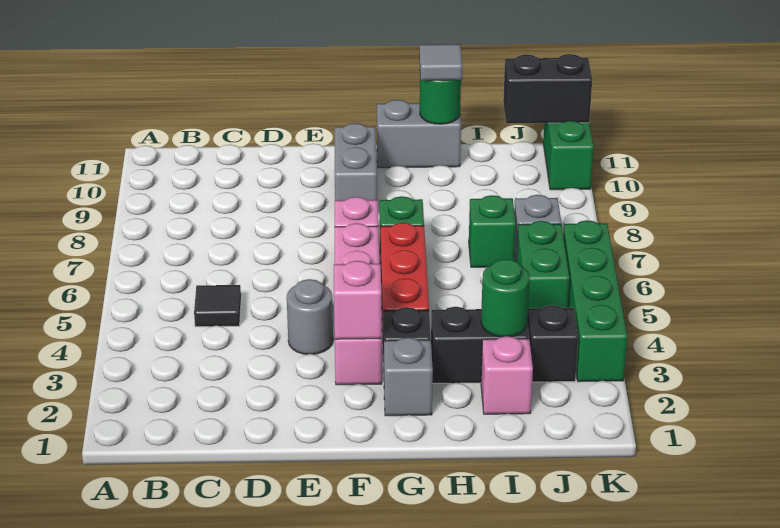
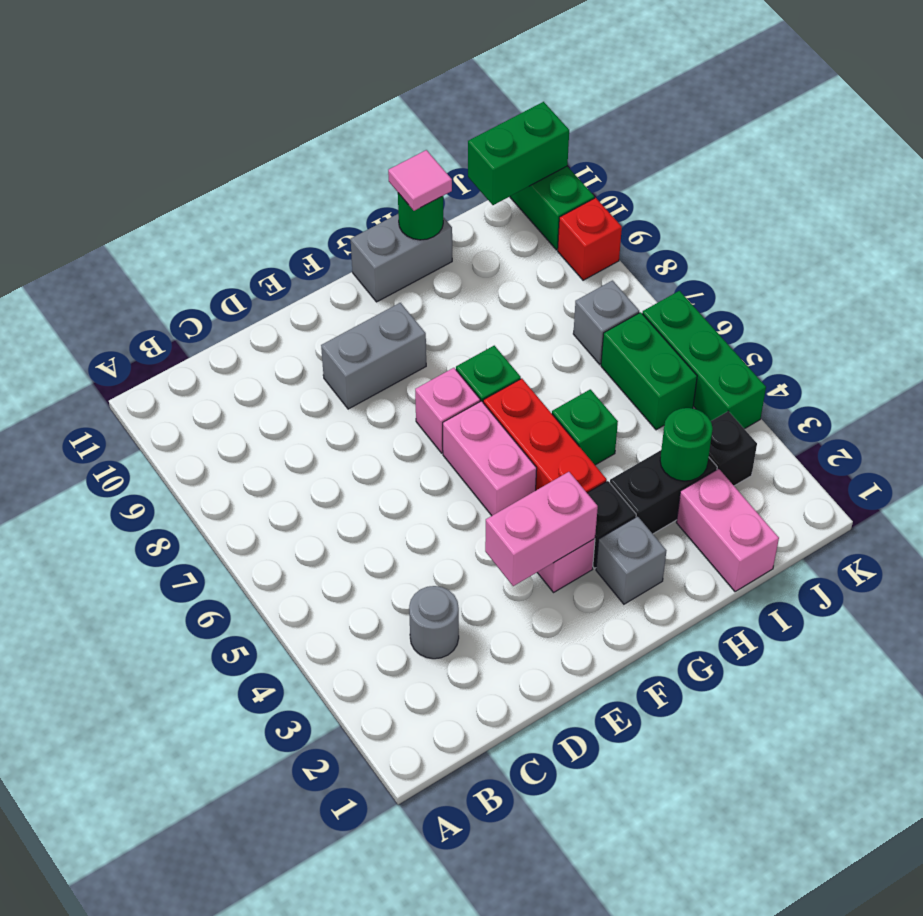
black tile C5 level 1 -> none
grey round brick E4 level 1 -> grey round brick C3 level 1
pink brick F3 level 2 -> pink brick E3:F3 level 2
grey brick F9:F10 level 1 -> grey brick E9:F9 level 1
grey tile H11 level 3 -> pink tile H11 level 3
pink brick I2 level 1 -> pink brick I1:I2 level 1
green brick I7 level 1 -> green brick H5 level 1
black brick J11:K11 level 2 -> green brick J11:K11 level 2
green brick K3:K6 level 1 -> green brick K4:K6 level 1
none -> red brick K9 level 1

